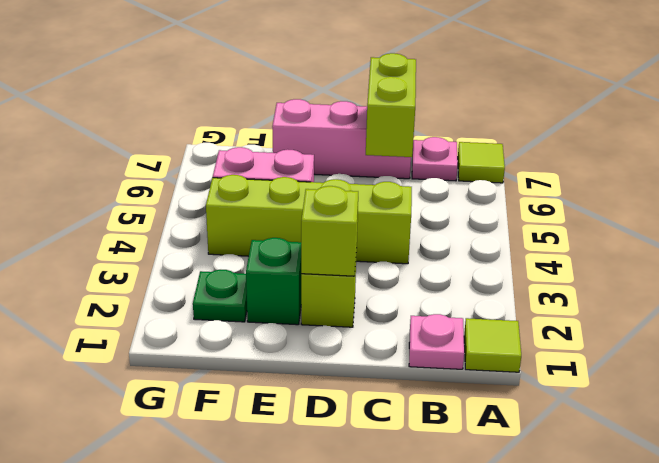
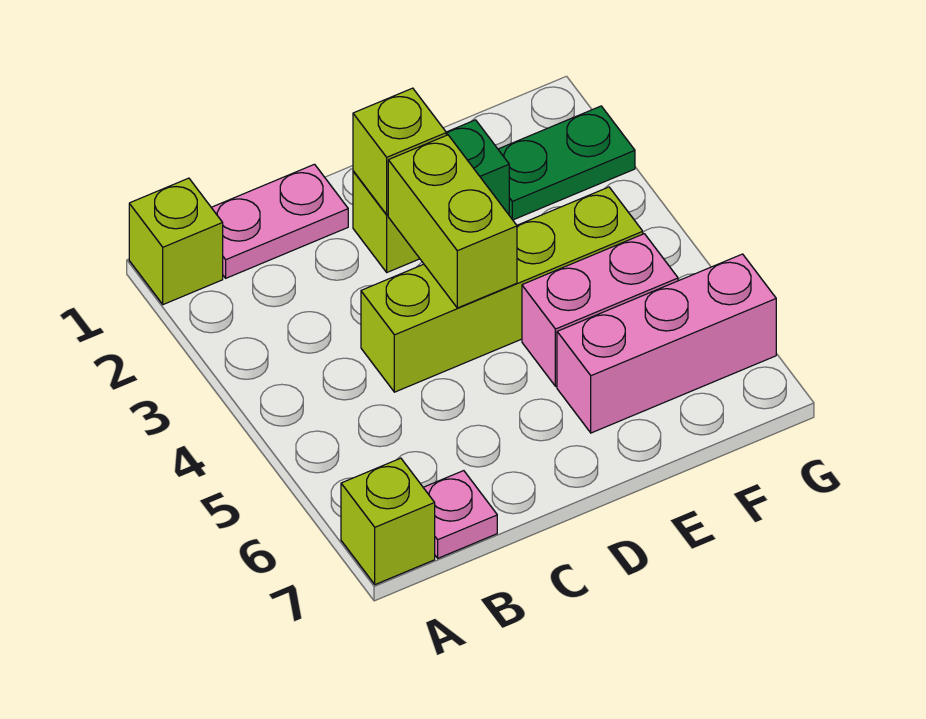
lime tile A1 level 1 -> lime brick A1 level 1
lime tile A7 level 1 -> lime brick A7 level 1
pink plate B1 level 1 -> pink plate B1:C1 level 1
lime brick C6:C7 level 2 -> lime brick D3:D4 level 2
pink brick C7:E7 level 1 -> pink brick E6:G6 level 1
green plate F2 level 1 -> green plate F2:G2 level 1

